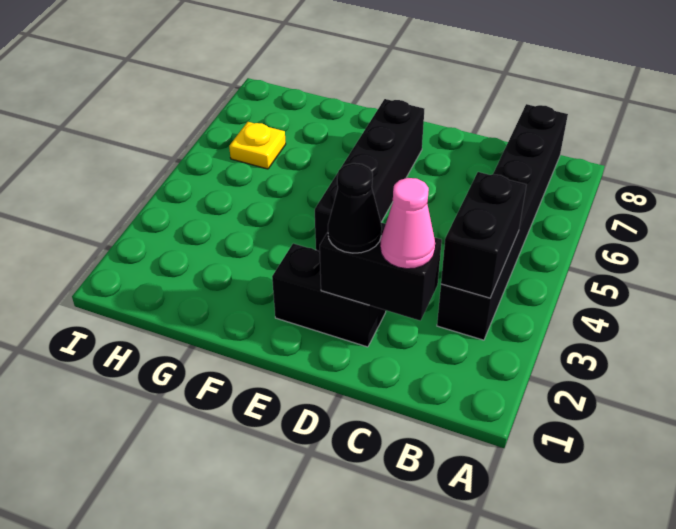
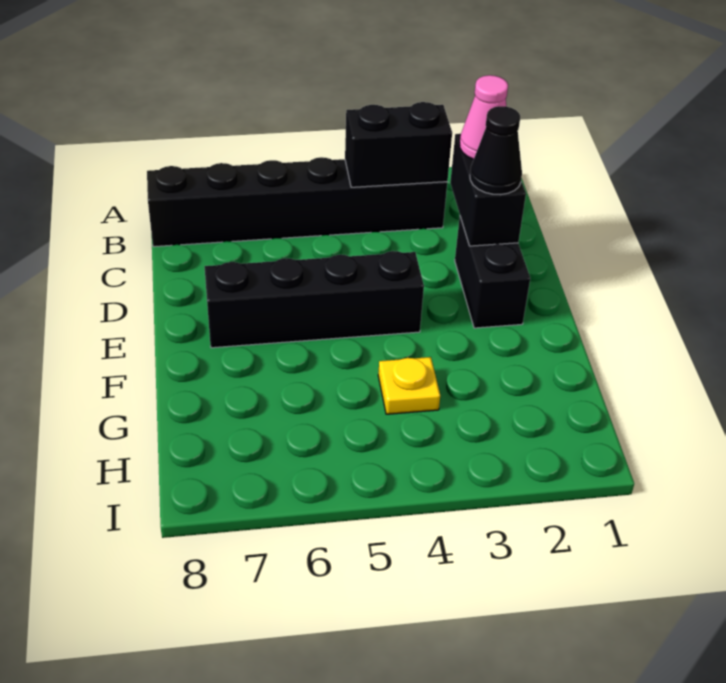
yellow plate H6 level 1 -> yellow plate G4 level 1

